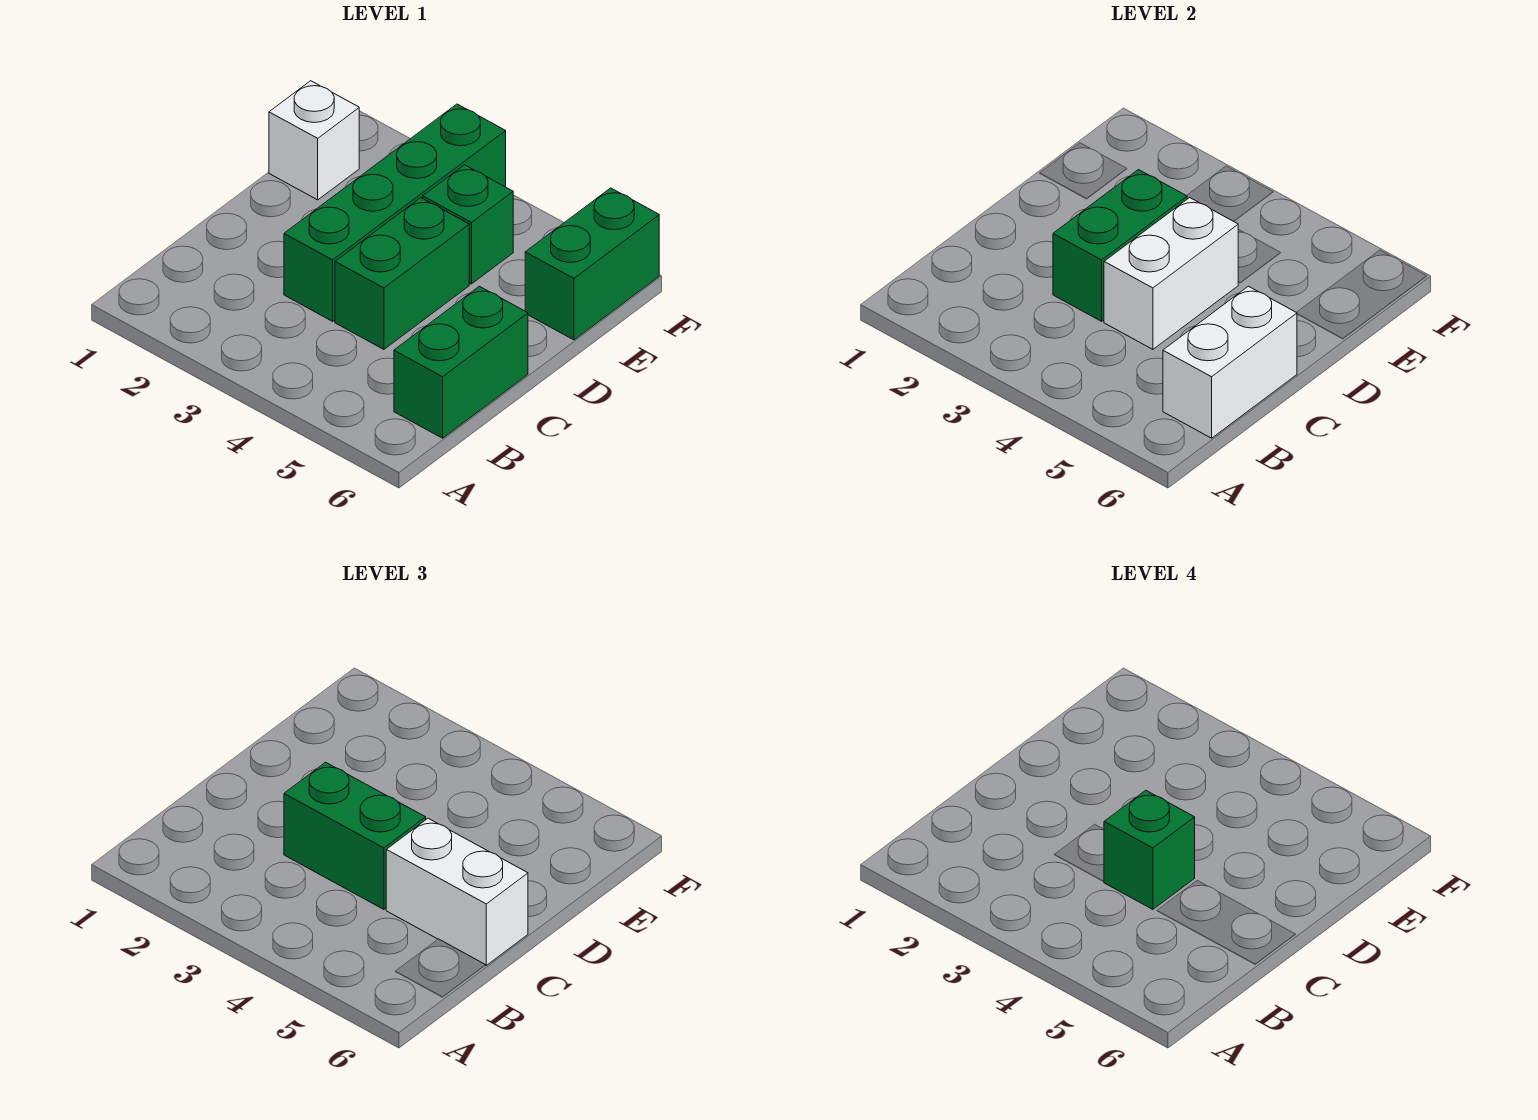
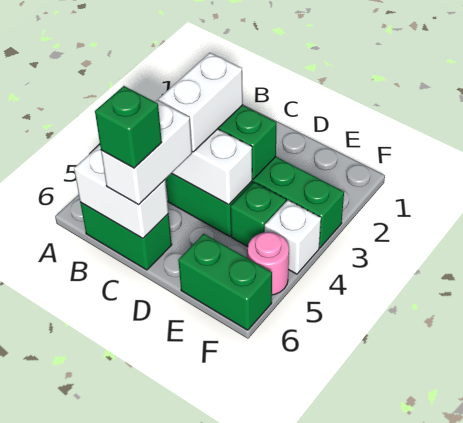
green brick C3:C4 level 3 -> white brick C3:C4 level 3
green brick C4 level 4 -> green brick C6 level 4
white brick E1 level 1 -> white brick F4 level 1
none -> pink round brick F5 level 1

